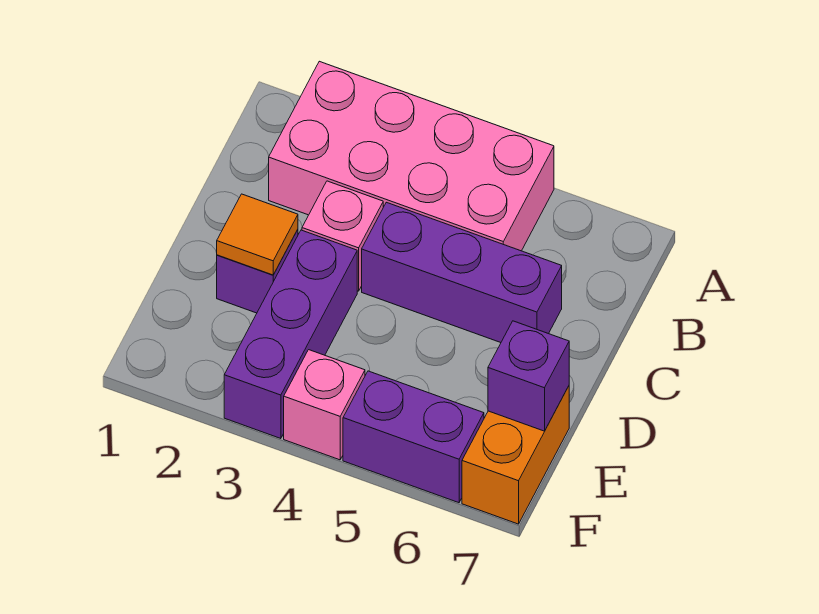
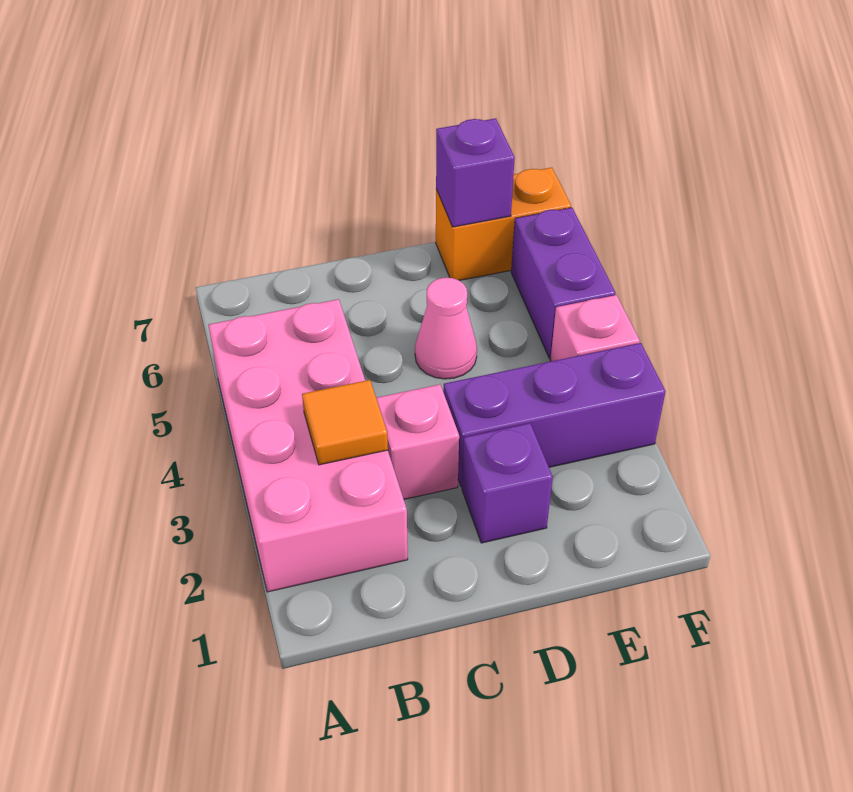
purple brick C4:C6 level 1 -> none
orange tile D2 level 2 -> orange tile B3 level 2
none -> pink cone D5 level 1

